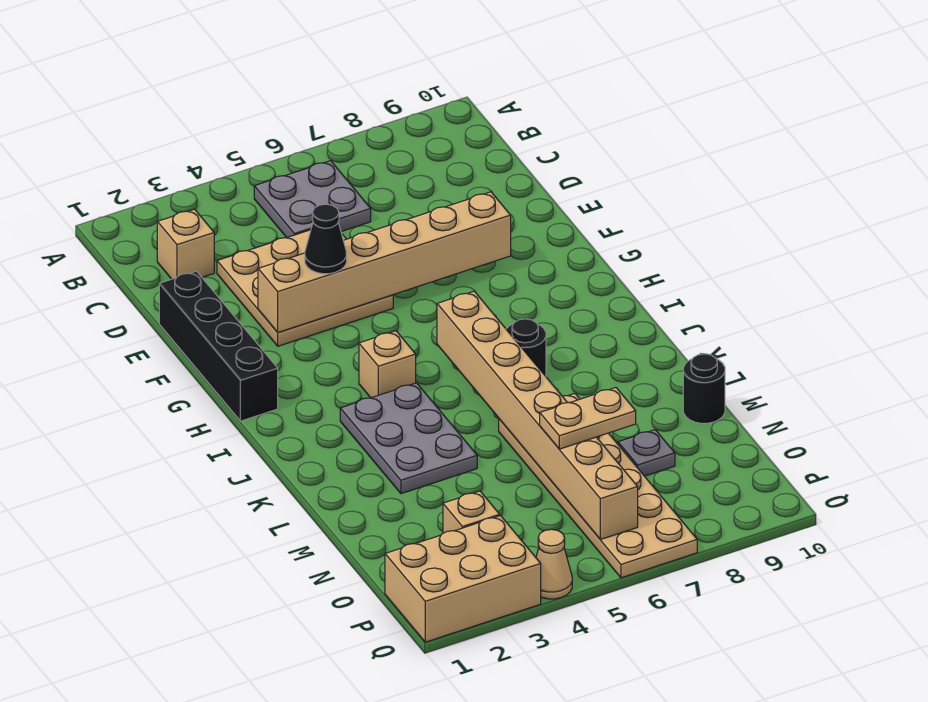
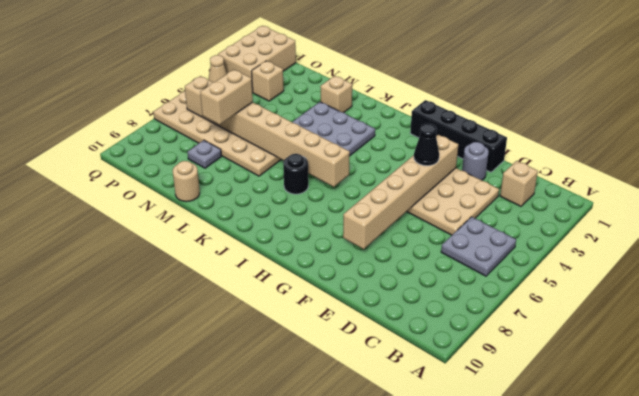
none -> grey round brick E2 level 1
tan brick I4 level 1 -> tan brick L2 level 1
black round brick M10 level 1 -> tan round brick M10 level 1
tan plate N6:N7 level 3 -> tan brick N6:N7 level 3

